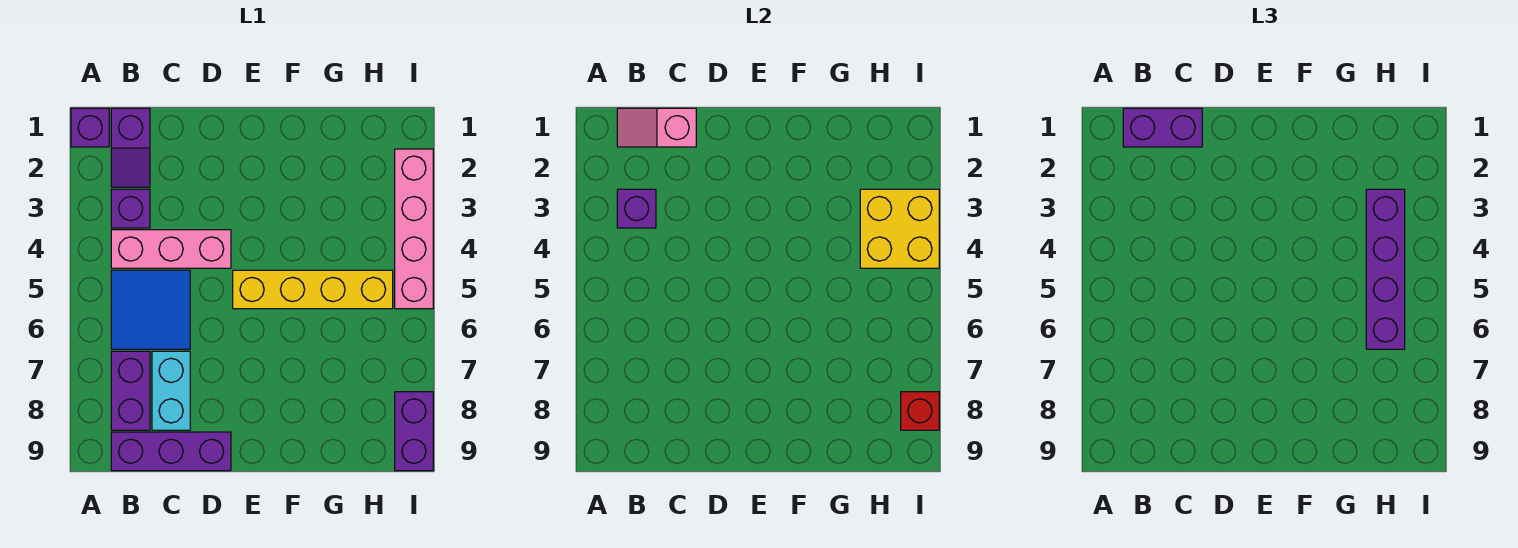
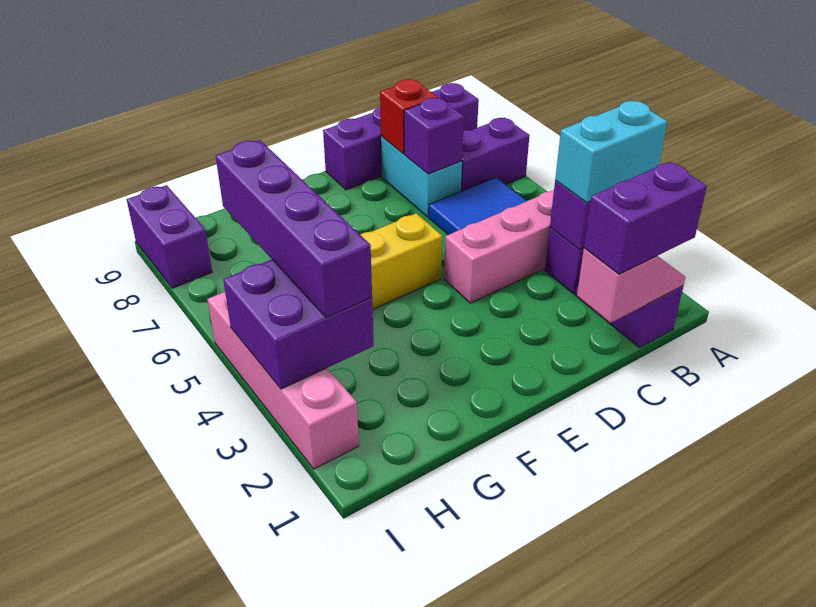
purple brick A1 level 1 -> purple brick C7 level 2
none -> cyan brick A3:B3 level 3
purple brick B7:B8 level 1 -> purple brick A7:B7 level 1
purple brick B9:D9 level 1 -> purple brick A9:D9 level 1
yellow brick H3:I4 level 2 -> purple brick H3:I4 level 2
red brick I8 level 2 -> red brick C8 level 2

